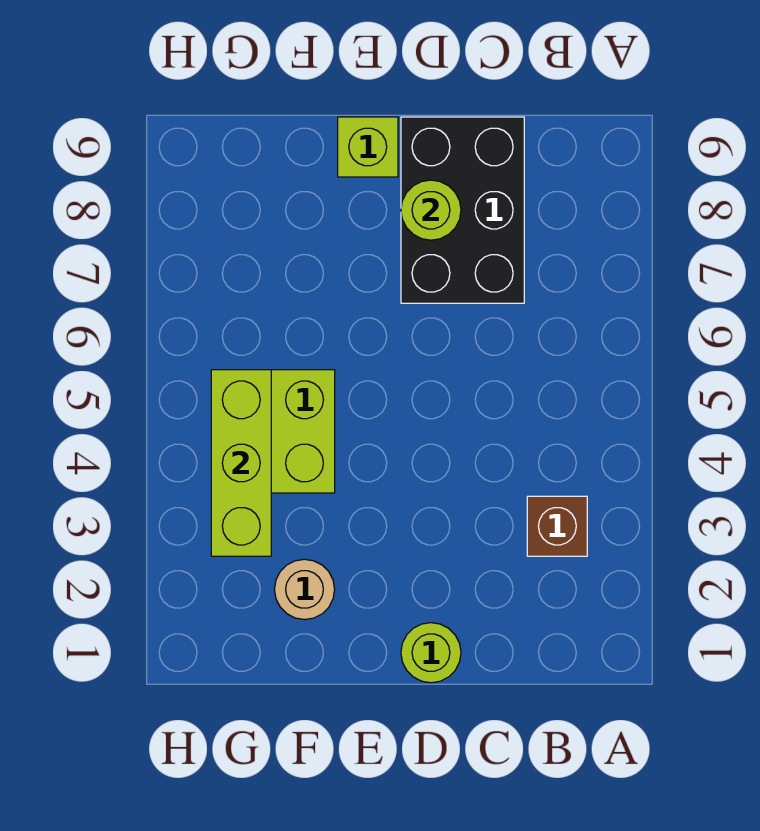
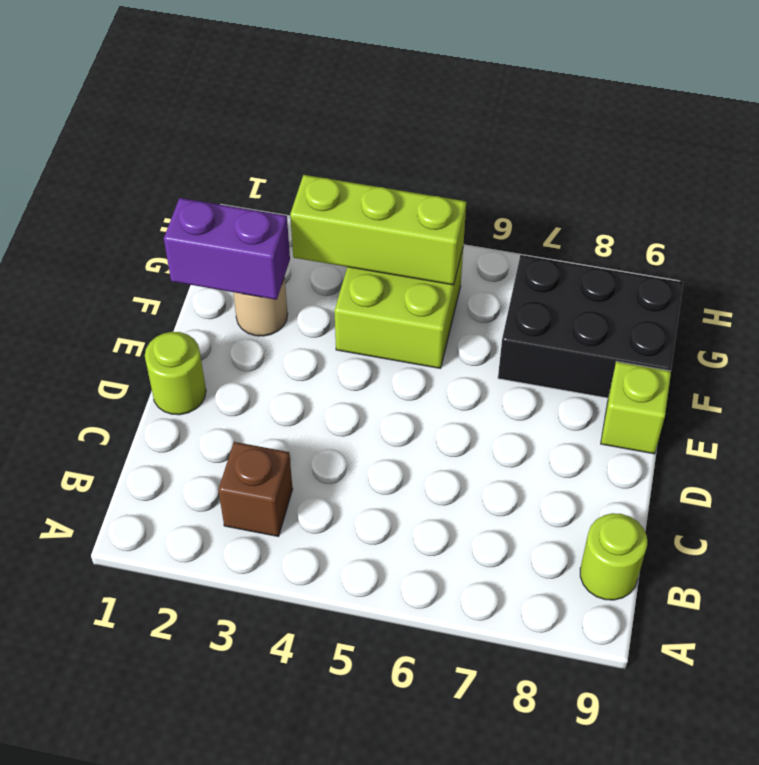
black brick C7:D9 level 1 -> black brick F7:G9 level 1
lime round brick D8 level 2 -> lime round brick B9 level 1
none -> purple brick F1:F2 level 2

